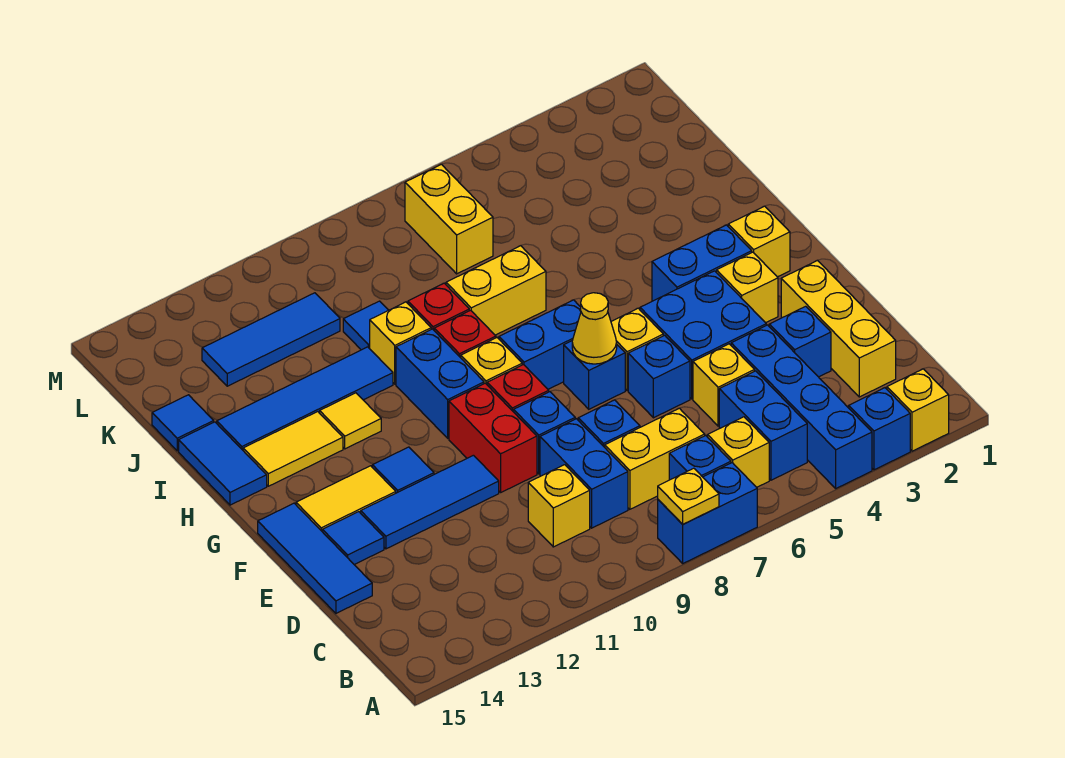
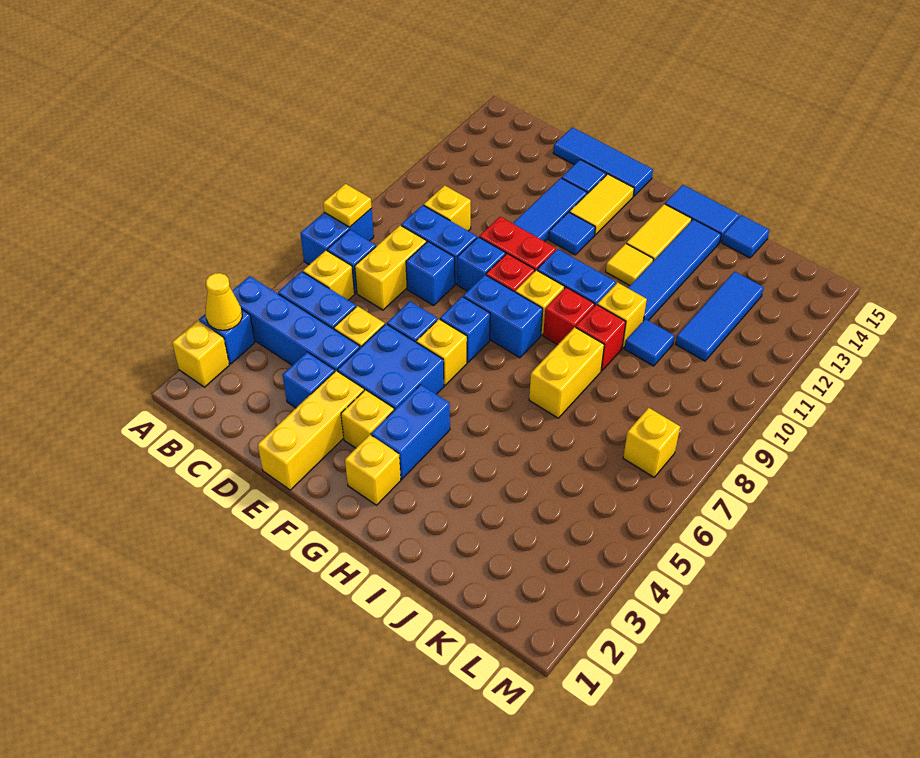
yellow brick C2:E2 level 1 -> yellow brick E1:E3 level 1
yellow cone F7 level 2 -> yellow cone A3 level 2
blue brick G7:G8 level 1 -> blue brick F8:G8 level 1
yellow brick K7:L7 level 1 -> yellow brick L7 level 1

